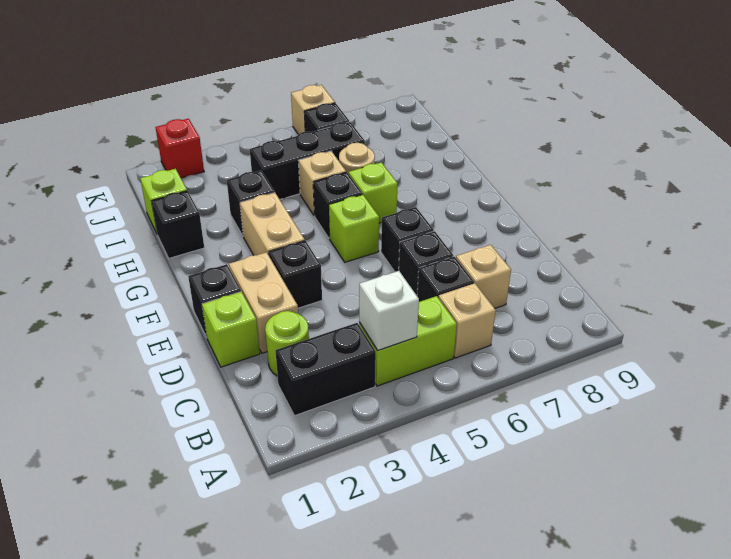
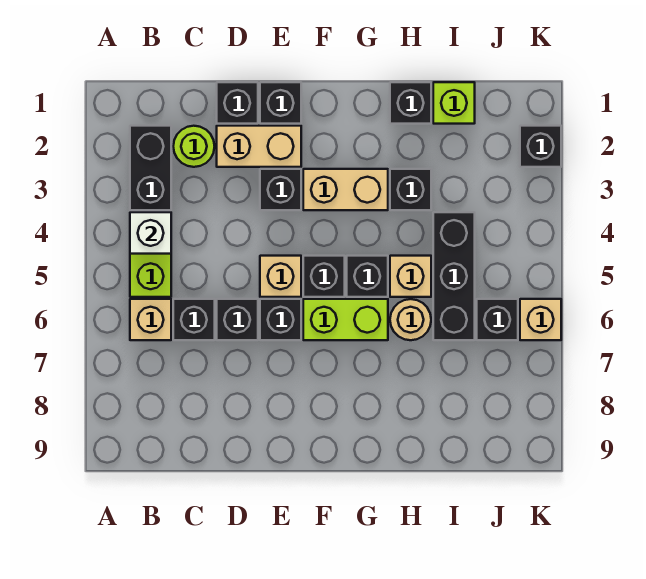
tan brick C7 level 1 -> tan brick E5 level 1
lime brick D1 level 1 -> black brick D1 level 1
lime brick F5 level 1 -> black brick F5 level 1
lime brick G6 level 1 -> lime brick F6:G6 level 1
red brick K2 level 1 -> black brick K2 level 1

